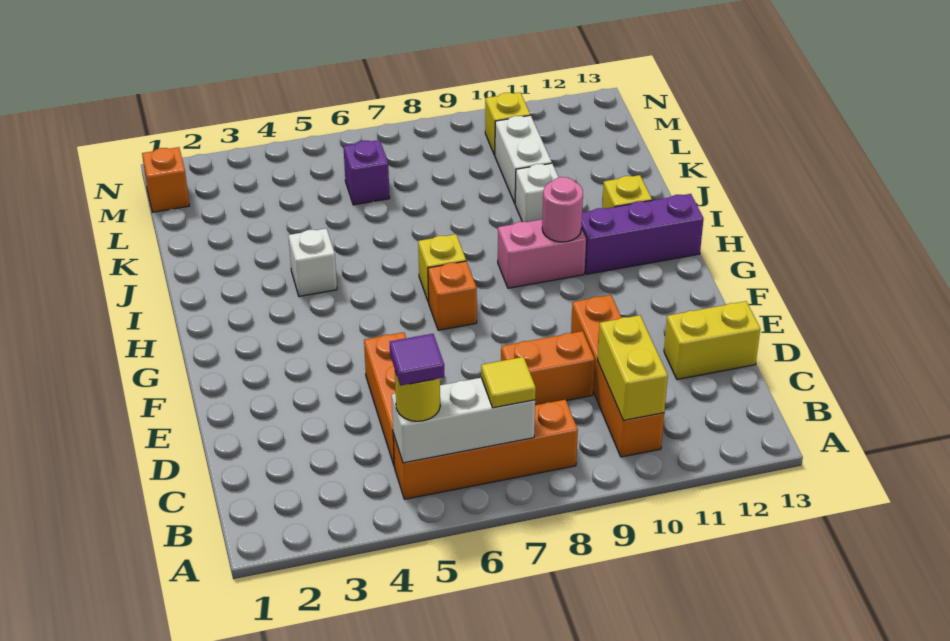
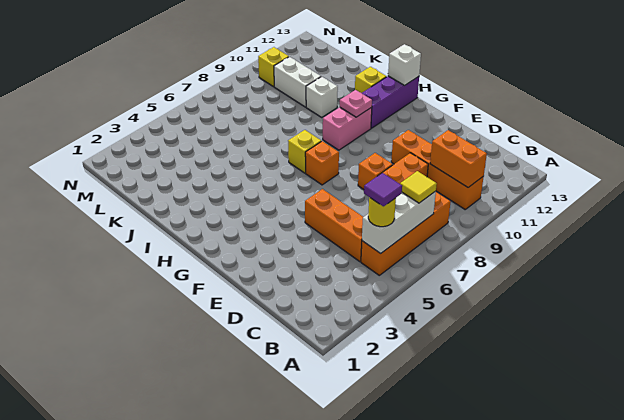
yellow brick B10:C10 level 2 -> orange brick B10:C10 level 2
yellow brick D12:D13 level 1 -> none
pink round brick H10 level 2 -> pink plate H10 level 2
white brick I4 level 1 -> white brick H13 level 2
purple brick L6 level 1 -> none
orange brick M1 level 1 -> orange brick E8 level 1

